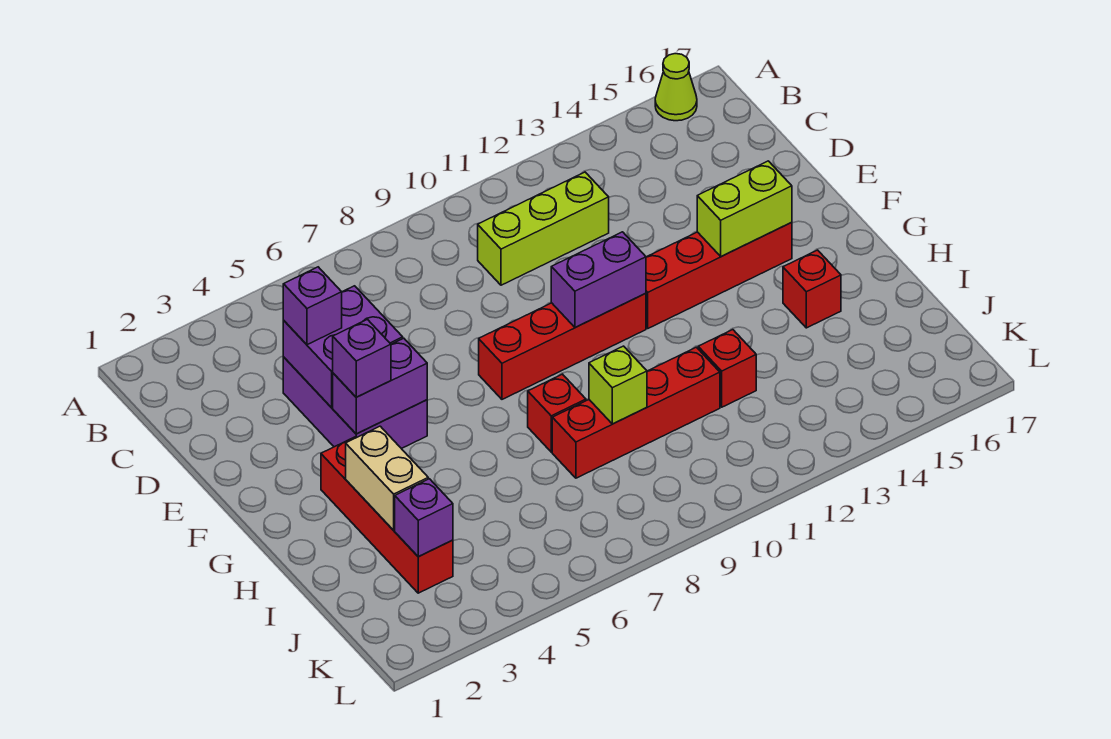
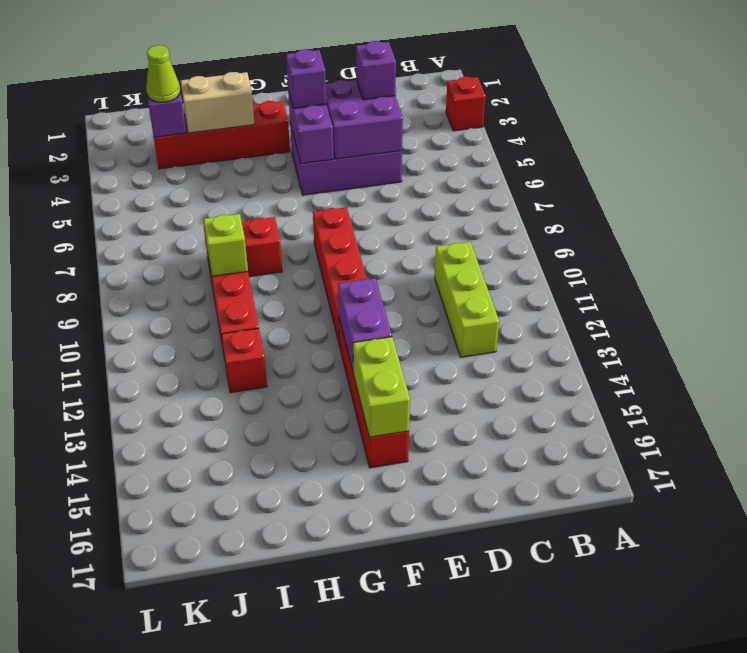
lime cone A16 level 1 -> lime cone J3 level 3
purple brick F10:F11 level 2 -> purple brick F12:F13 level 2
red brick H15 level 1 -> red brick A3 level 1

